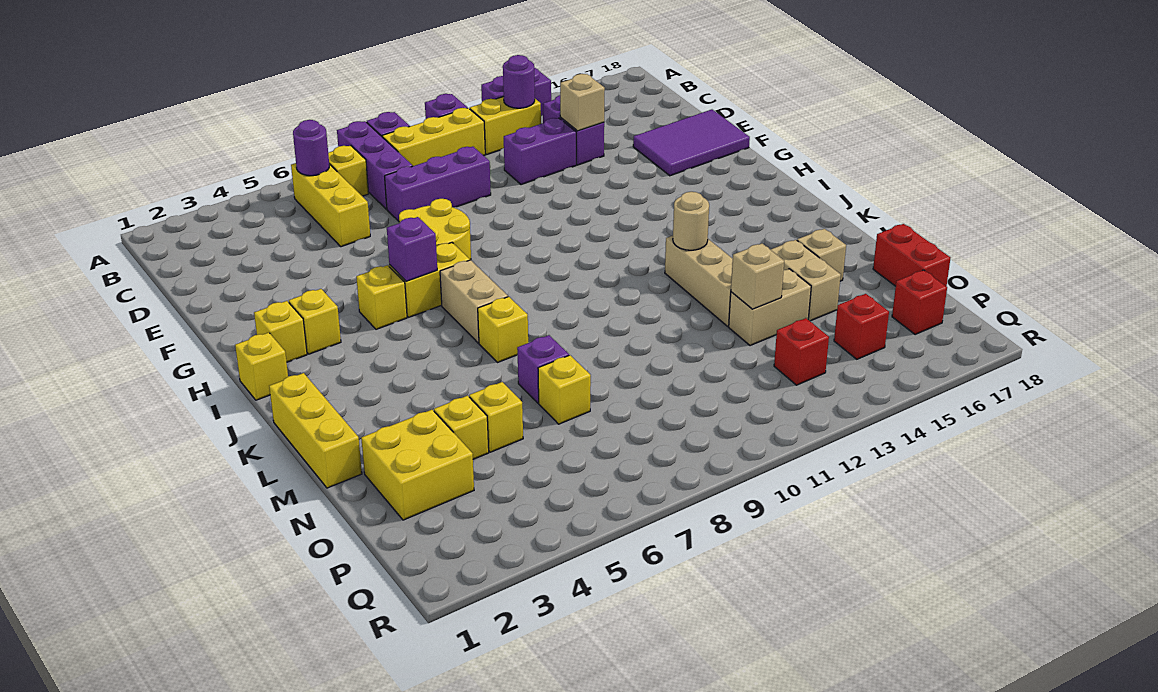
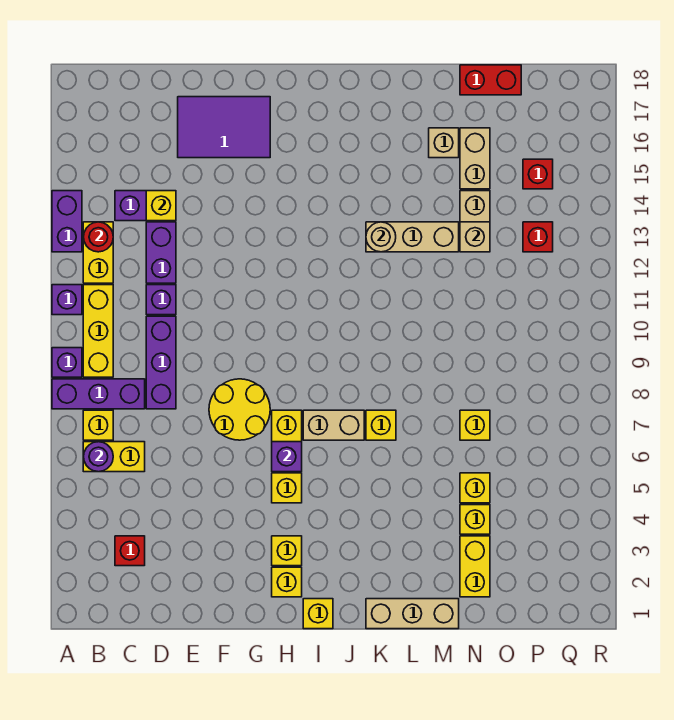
yellow brick B6:D6 level 1 -> yellow brick B6:C6 level 1
purple round brick B13 level 2 -> red round brick B13 level 2
tan brick D14 level 2 -> yellow brick D14 level 2
purple tile E16:F18 level 1 -> purple tile E16:G17 level 1
yellow brick K1:M1 level 1 -> tan brick K1:M1 level 1
purple brick M7 level 1 -> purple brick D11 level 1
tan brick M15:N15 level 1 -> tan brick N15:N16 level 1
yellow brick N2:O3 level 1 -> yellow brick N2:N3 level 1
red brick P17 level 1 -> red brick C3 level 1

